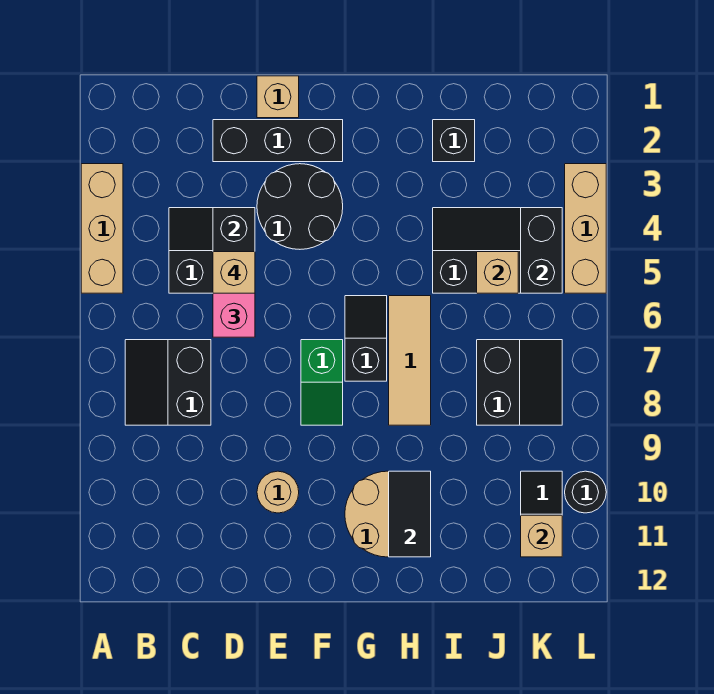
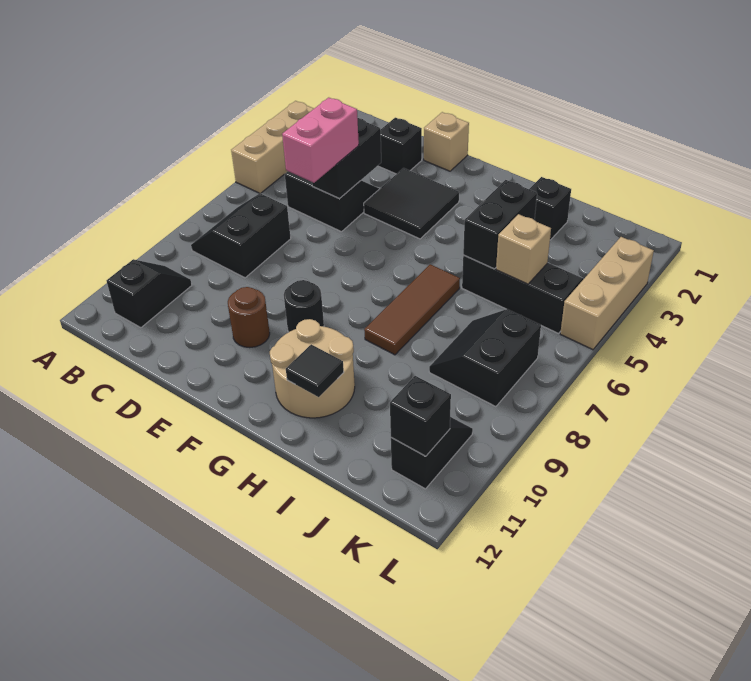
black brick D2:F2 level 1 -> black brick D2 level 1
tan brick D5 level 4 -> none
black round brick E3:F4 level 1 -> black tile E3:F4 level 1
tan round brick E10 level 1 -> brown round brick E10 level 1
green slope F7:F8 level 1 top 7 -> none
black slope G6:G7 level 1 top 7 -> black slope B10:B11 level 1 top 11
tan tile H6:H8 level 1 -> brown tile H6:H8 level 1
black tile H10:H11 level 2 -> black tile H11 level 2
black slope J7:K8 level 1 top J -> black slope J7:K8 level 1 top K
black brick K4:K5 level 2 -> black brick I4:I5 level 2
tan brick K11 level 2 -> black brick K11 level 2
black round brick L10 level 1 -> black round brick F9 level 1

